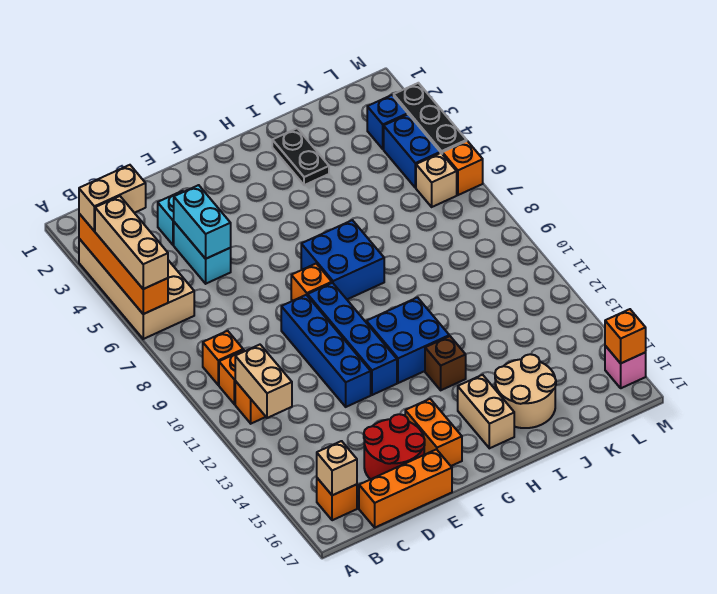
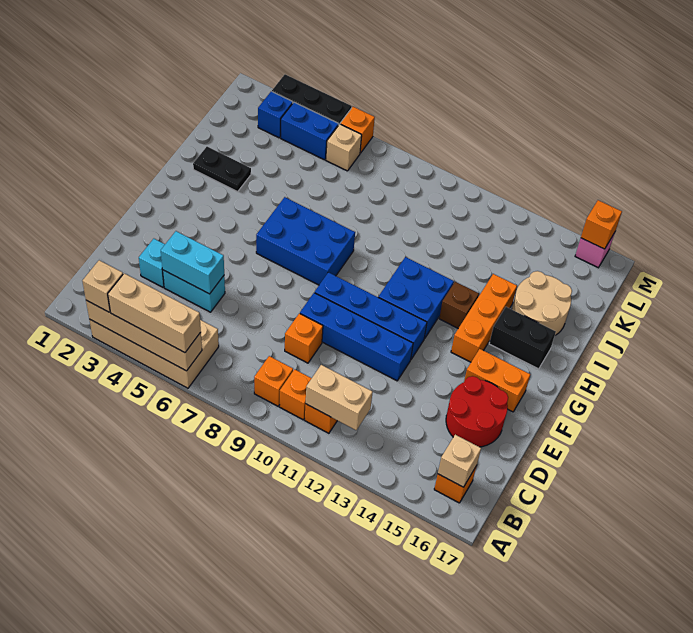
orange brick A3:A6 level 2 -> tan brick A3:A6 level 2
tan brick A3:B3 level 3 -> tan brick A3 level 3
orange brick C17:E17 level 1 -> orange brick G14:I14 level 1
orange brick F8 level 1 -> orange brick D9 level 1
blue brick G7:H8 level 1 -> blue brick G6:H8 level 1
tan brick H15:H16 level 1 -> black brick H15:H16 level 1

